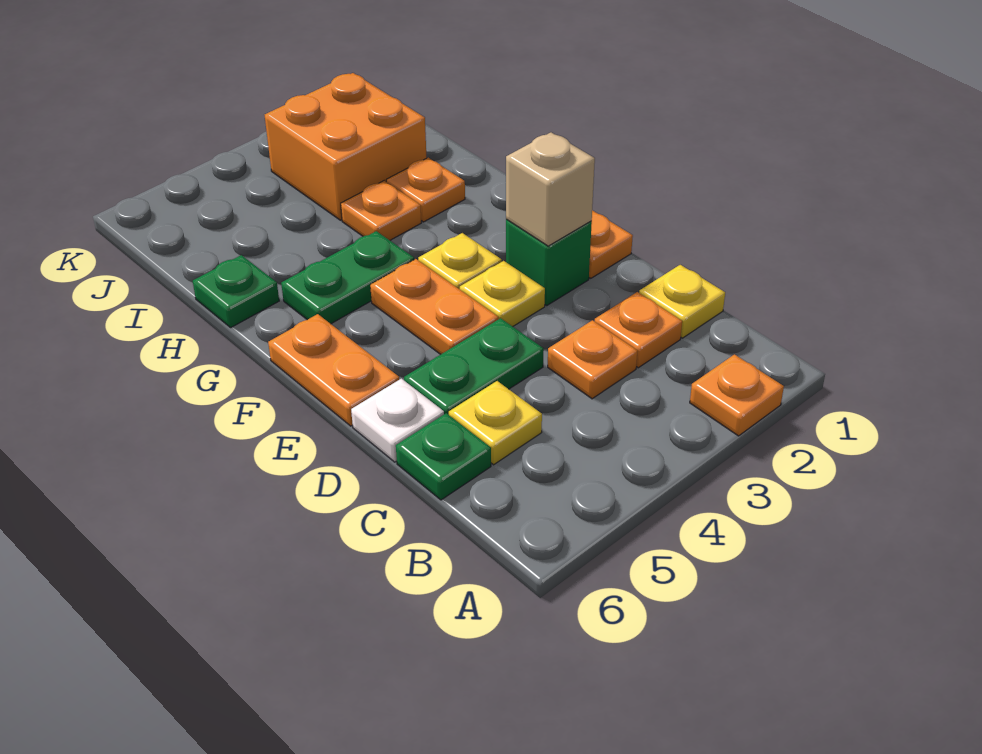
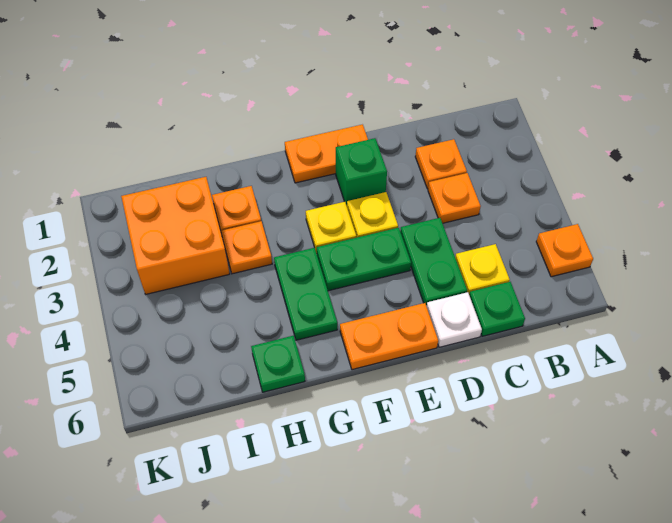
orange plate A2 level 1 -> orange plate A5 level 1
yellow plate C1 level 1 -> none
tan brick E2 level 2 -> none
orange plate E4:F4 level 1 -> green plate E4:F4 level 1

